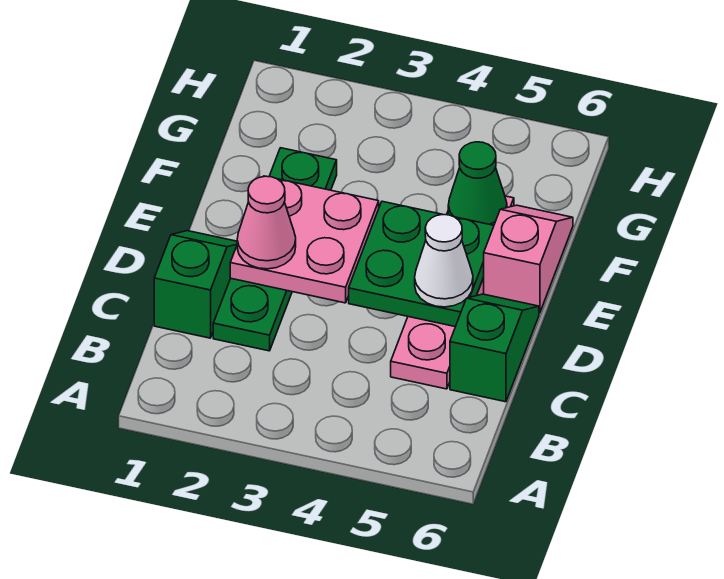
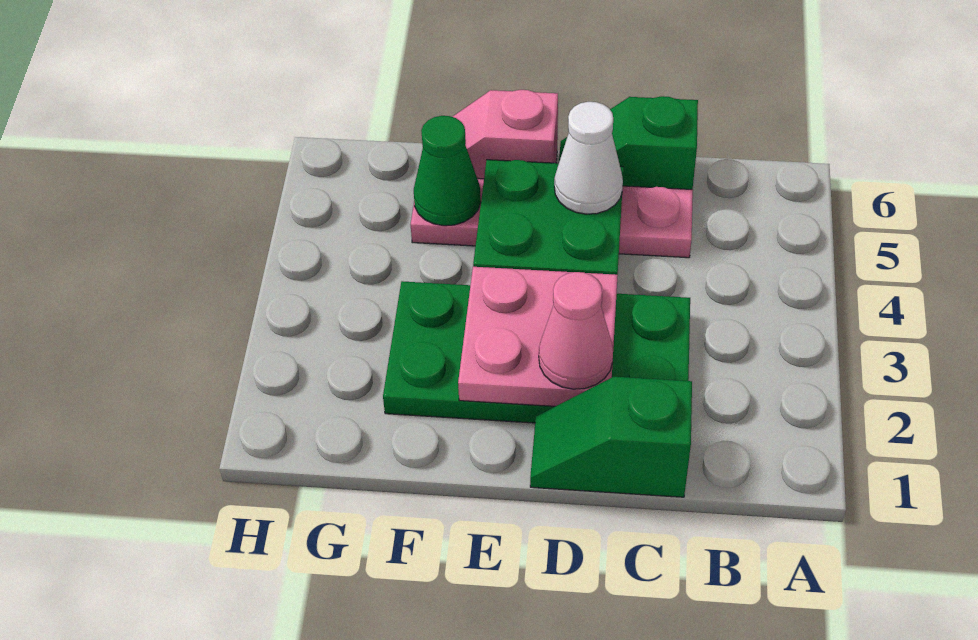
green plate C2:F2 level 1 -> green plate C2:F3 level 1

